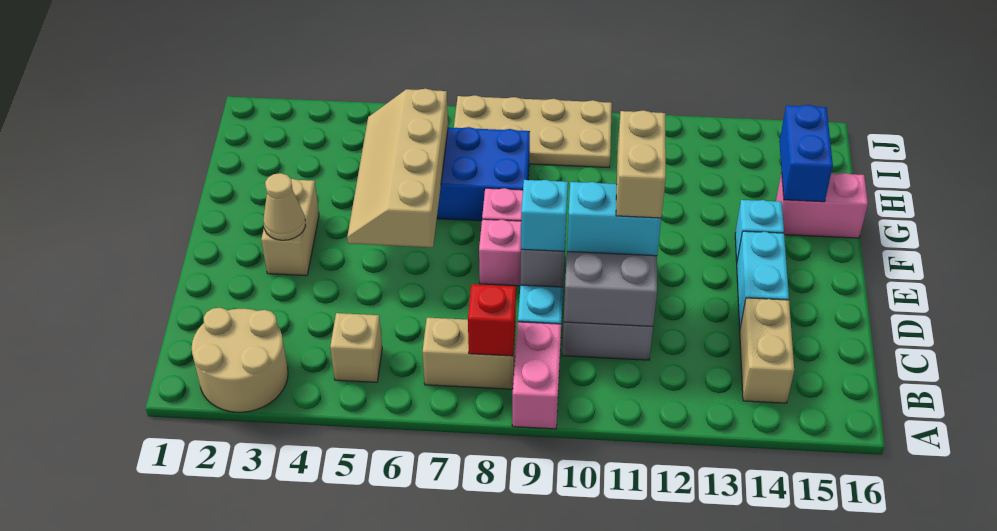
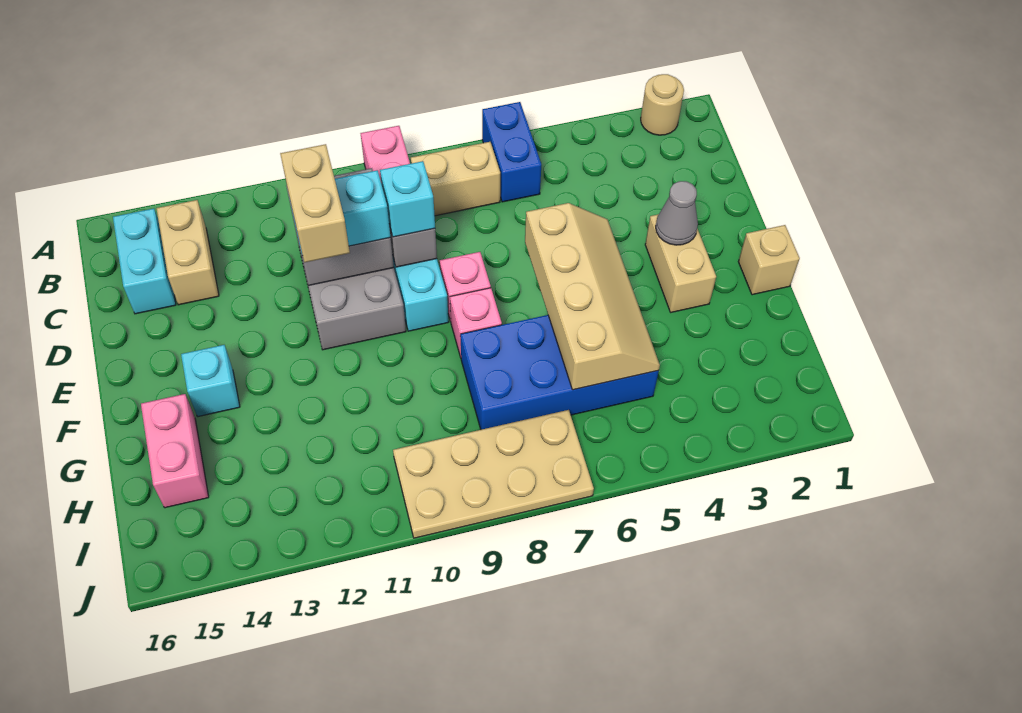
tan round brick A2:B3 level 1 -> tan round brick A2 level 1
tan brick B5 level 1 -> tan brick F1 level 1
red brick B8 level 2 -> none
cyan brick D14:E14 level 1 -> cyan brick B15:C15 level 1
tan cone E3 level 2 -> grey cone E3 level 2
pink brick G15:G16 level 1 -> pink brick G15:H15 level 1
blue brick G15:H15 level 2 -> blue brick A6:B6 level 1

